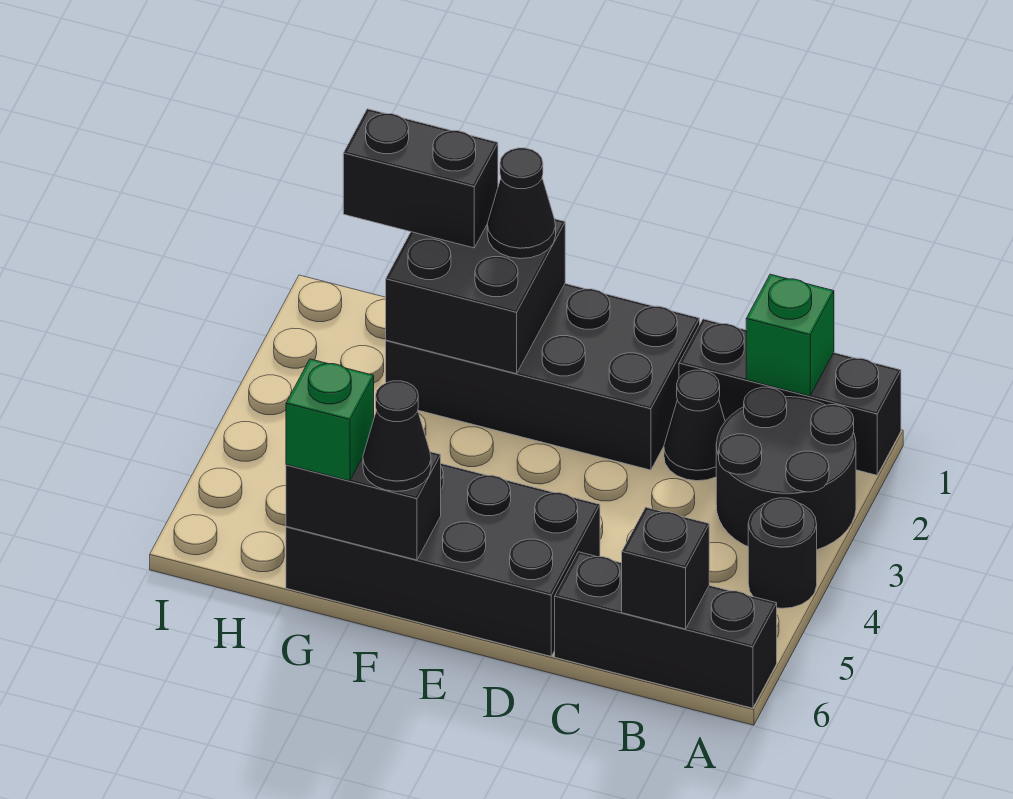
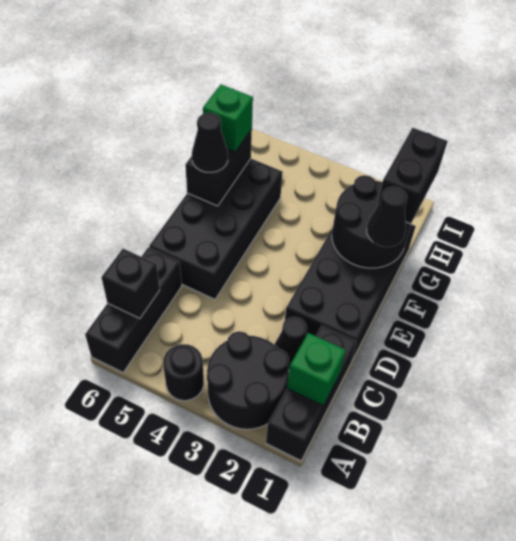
black brick F1:G2 level 2 -> black round brick F1:G2 level 2

